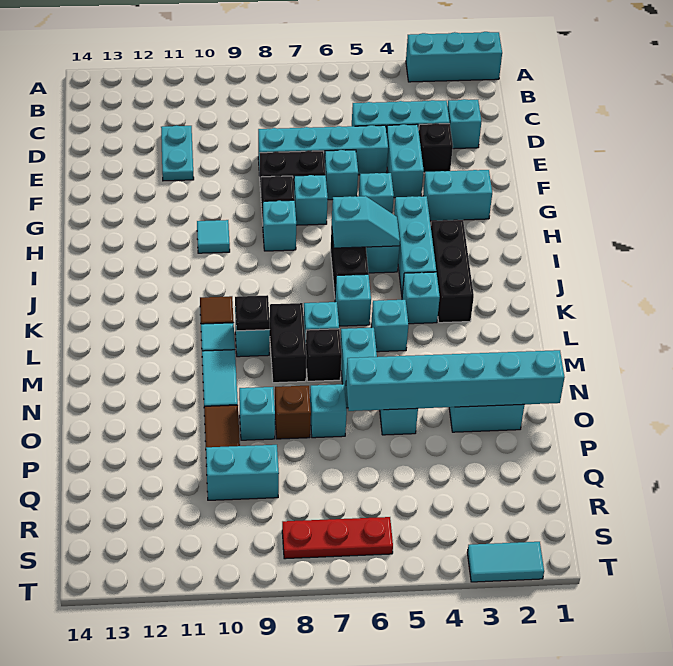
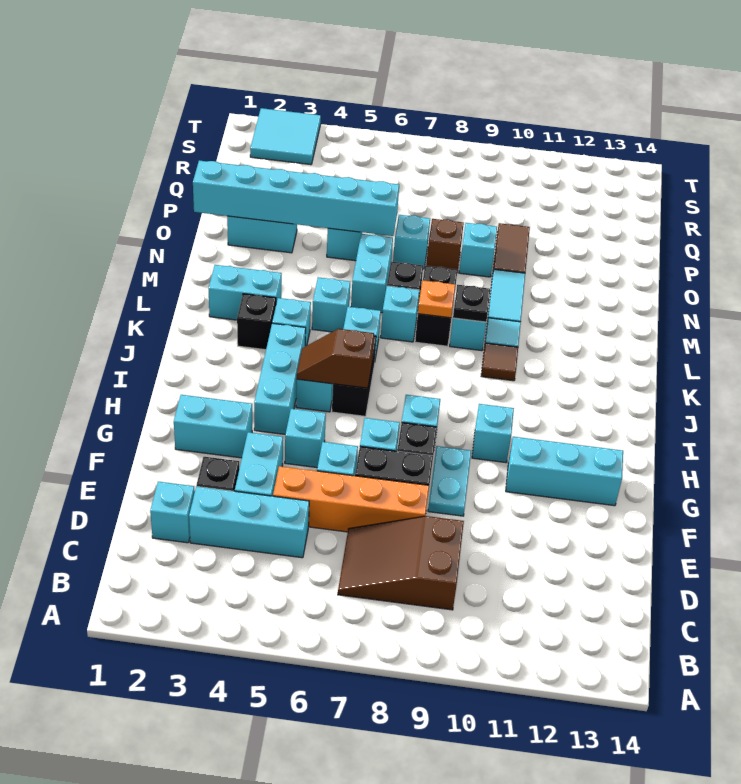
cyan brick A1:A3 level 1 -> cyan brick G11:G13 level 1
none -> brown slope C7:D9 level 1 top 9
cyan plate D11:E11 level 1 -> cyan plate F9:G9 level 1
cyan brick E5:E8 level 1 -> orange brick E5:E8 level 1
cyan tile H10 level 1 -> cyan brick H10 level 1
black brick I3:K3 level 1 -> black brick K3 level 1
cyan slope I5:I6 level 2 top 6 -> brown slope I5:I6 level 2 top 6
none -> orange plate L8 level 2
cyan brick Q9:Q10 level 1 -> cyan brick L2:L3 level 1
red plate S6:S8 level 1 -> none
cyan tile T2:T3 level 1 -> cyan tile S2:T3 level 1

